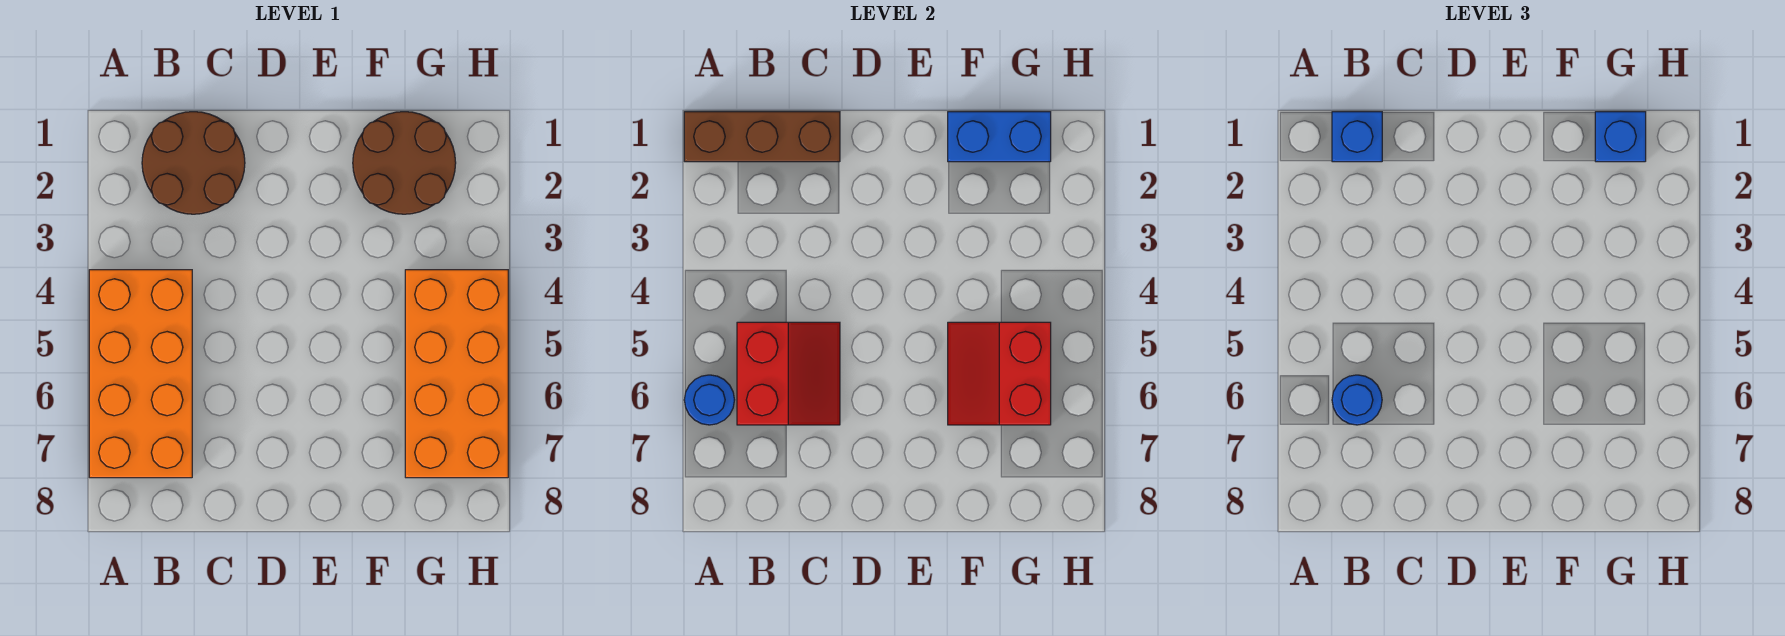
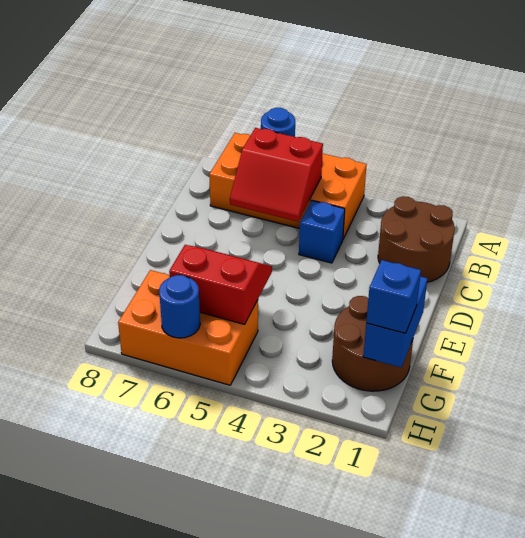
brown brick A1:C1 level 2 -> none
blue brick B1 level 3 -> blue brick C4 level 1
blue round brick B6 level 3 -> blue round brick H6 level 2
orange brick G4:H7 level 1 -> orange brick G5:H7 level 1

